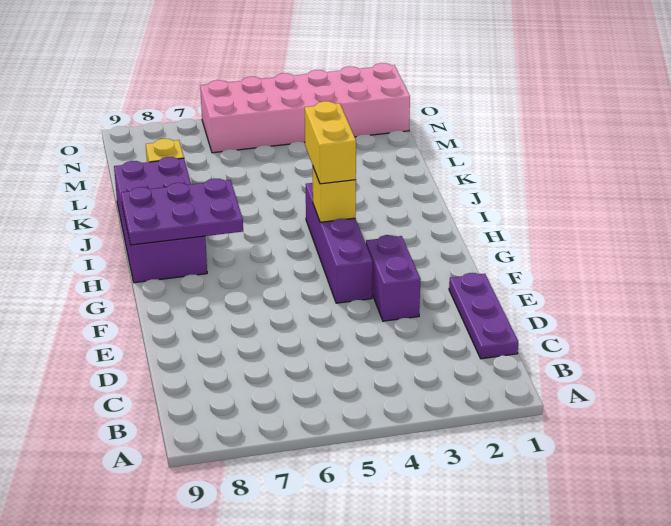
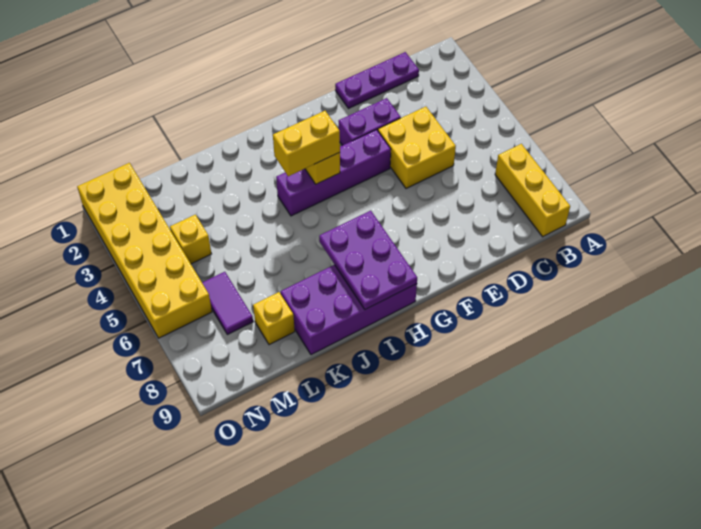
none -> yellow brick B7:B9 level 1
none -> yellow brick D4:E5 level 1
none -> yellow brick M4 level 1
none -> purple tile M6:M7 level 1
pink brick N1:O6 level 1 -> yellow brick N1:O6 level 1

